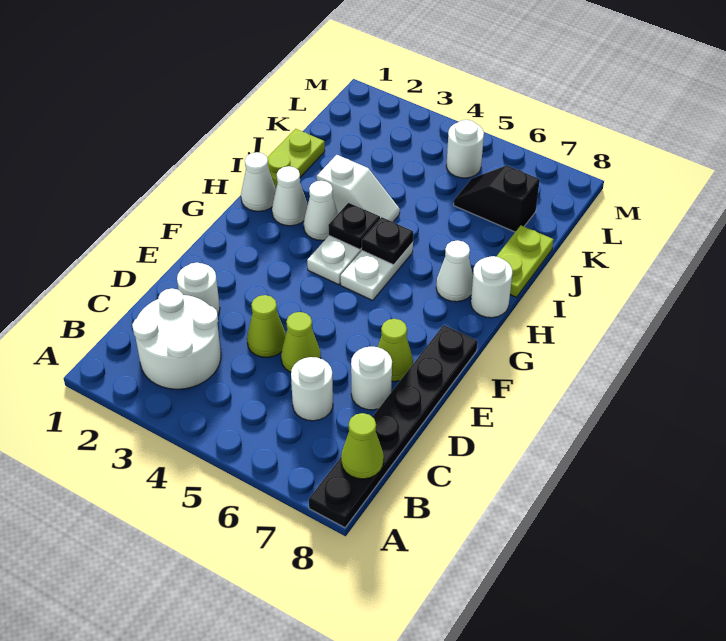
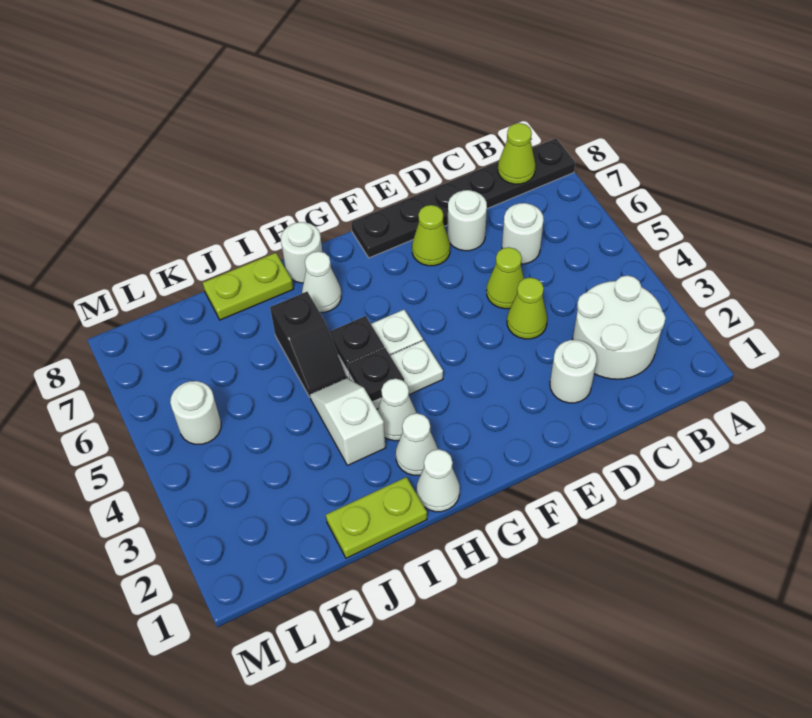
black slope K6:K7 level 1 top 7 -> black slope I5:I6 level 1 top 6

